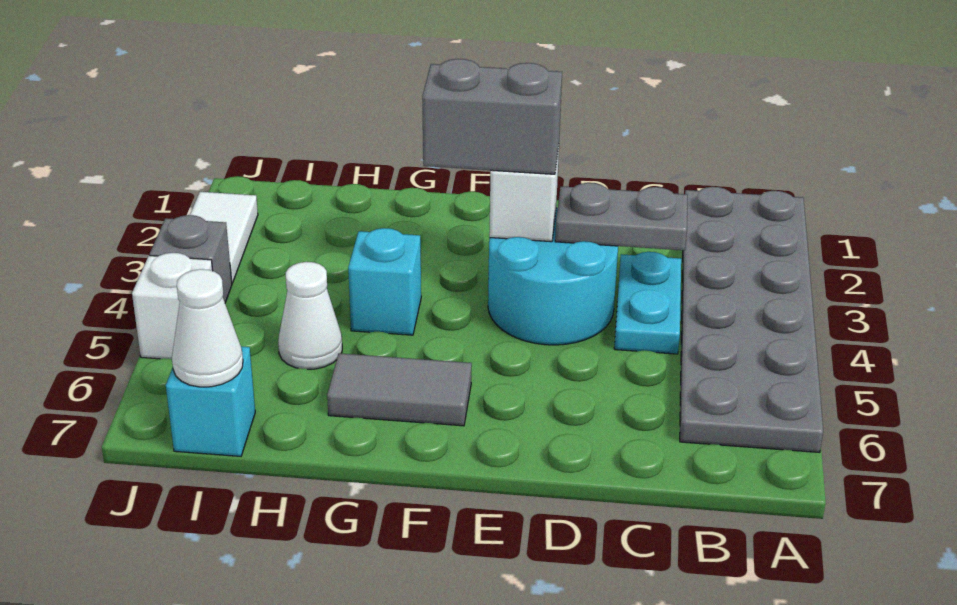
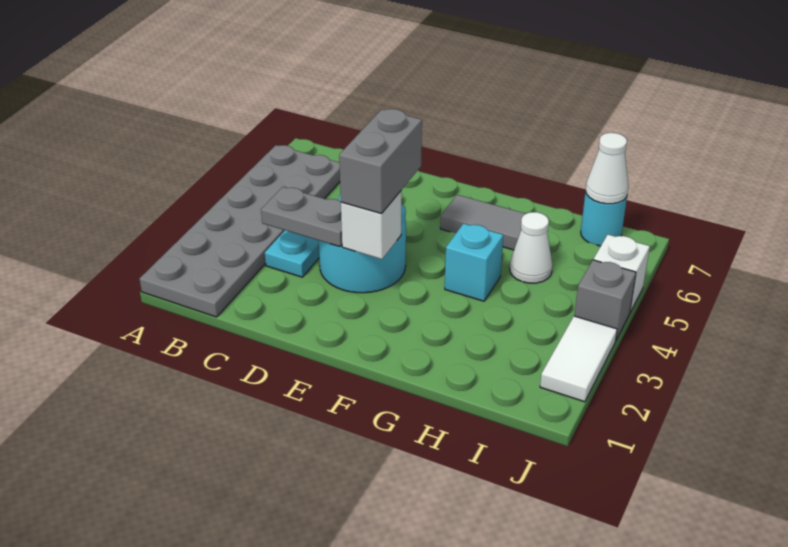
grey brick E3:F3 level 3 -> grey brick E3:E4 level 3
cyan brick I7 level 1 -> cyan round brick I7 level 1

